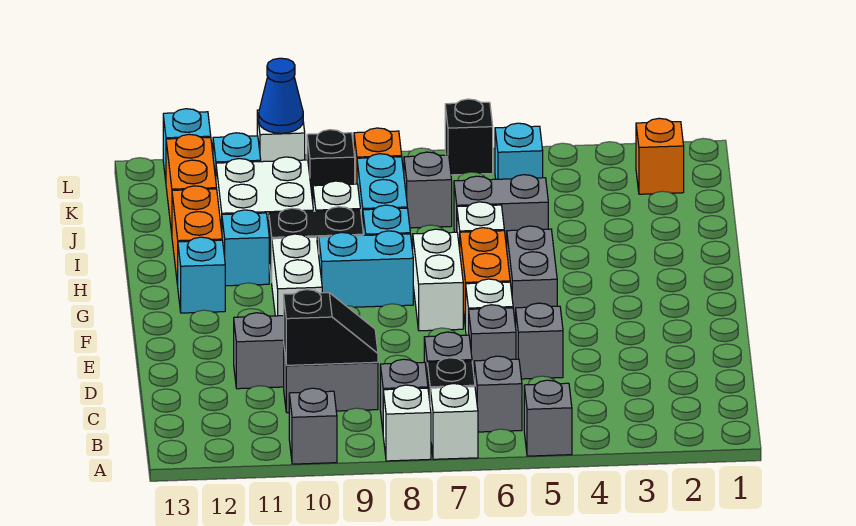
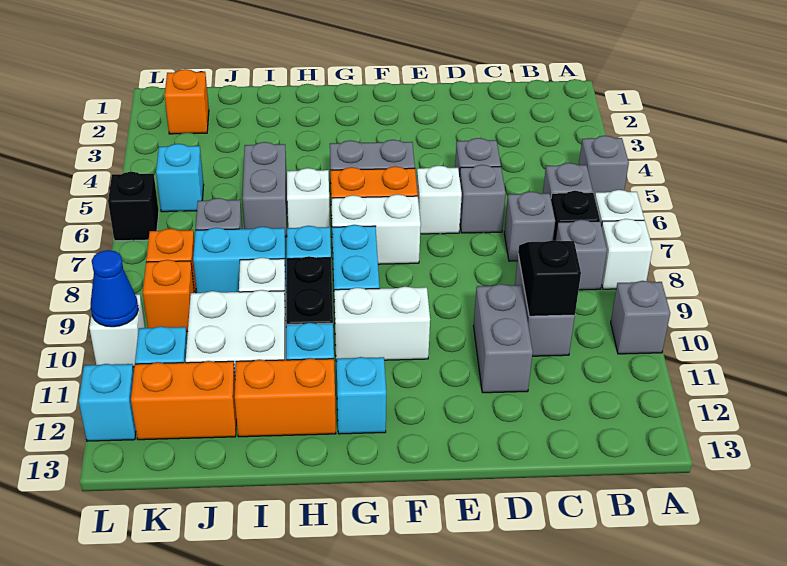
black brick K9 level 1 -> orange brick K9 level 1

